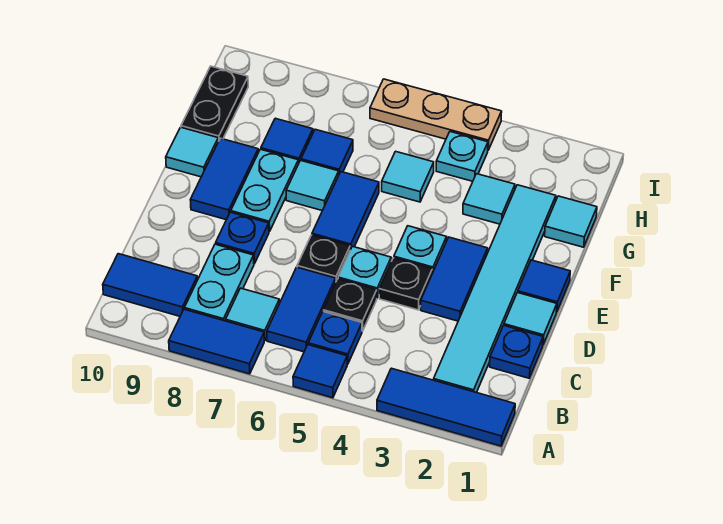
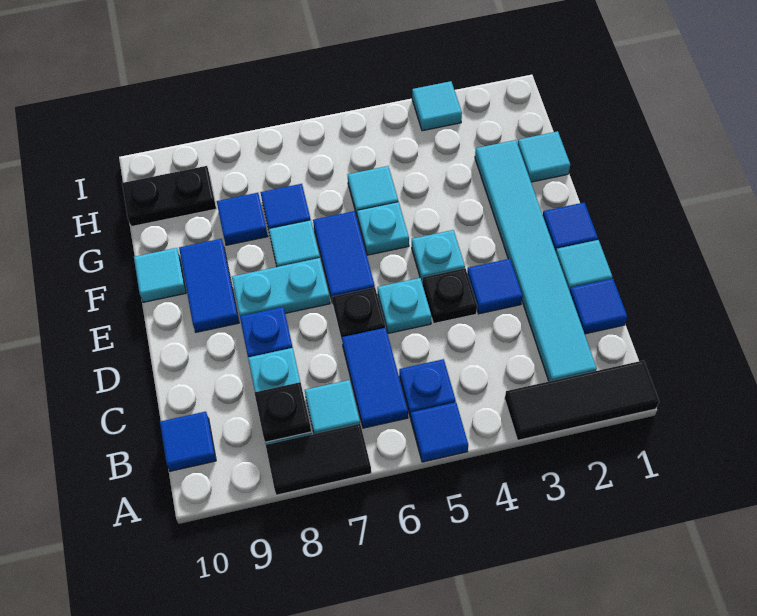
blue tile A1:A3 level 1 -> black tile A1:A3 level 1
blue tile A7:A8 level 1 -> black tile A7:A8 level 1
blue tile B9:B10 level 1 -> blue tile B10 level 1
blue plate C1 level 1 -> blue tile C1 level 1
black plate C5 level 1 -> black plate B8 level 2
blue tile D3:E3 level 1 -> blue tile D3 level 1
cyan plate E8:F8 level 1 -> cyan plate E7:E8 level 1
cyan tile G3 level 1 -> cyan tile I3 level 1
black plate G10:H10 level 1 -> black plate H9:H10 level 1
cyan plate H4 level 1 -> cyan plate F5 level 1
tan plate I4:I6 level 1 -> none

